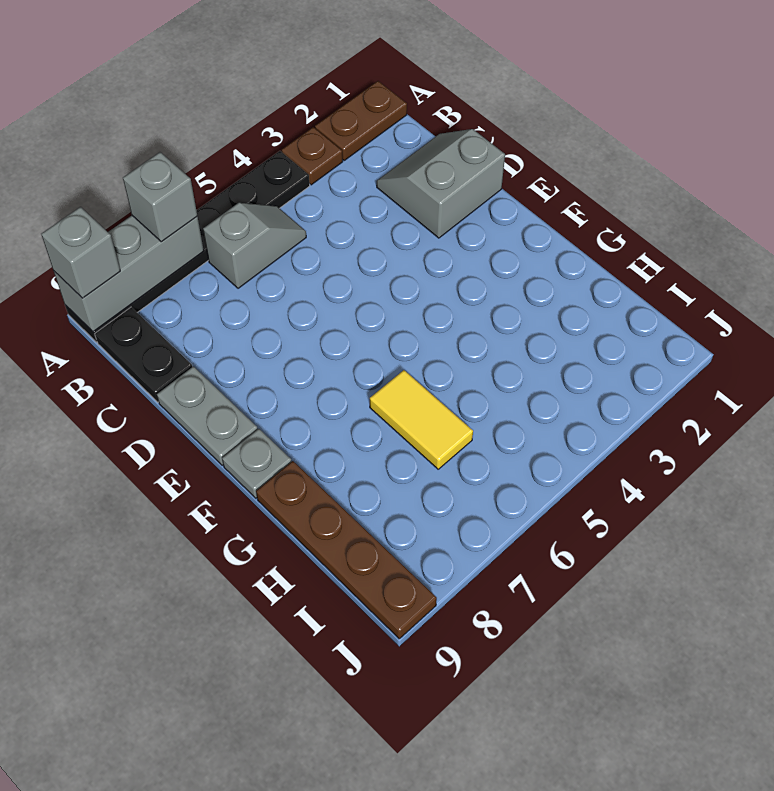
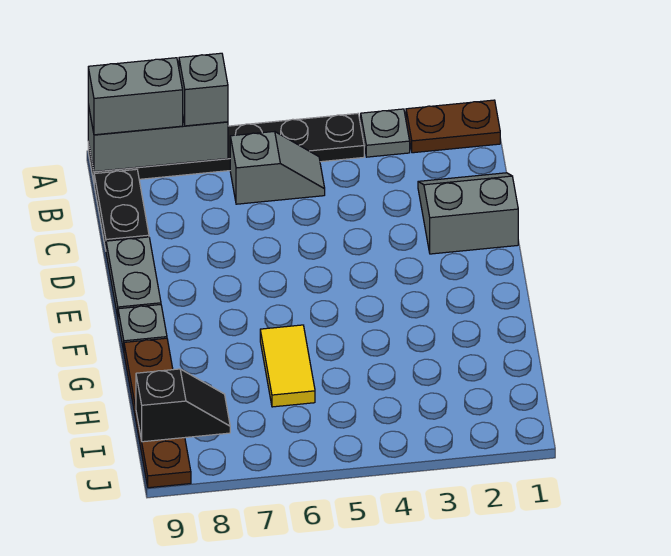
brown plate A3 level 1 -> grey plate A3 level 1
grey brick A9 level 3 -> grey brick A8:A9 level 3
none -> black slope I8:I9 level 2 top 9

